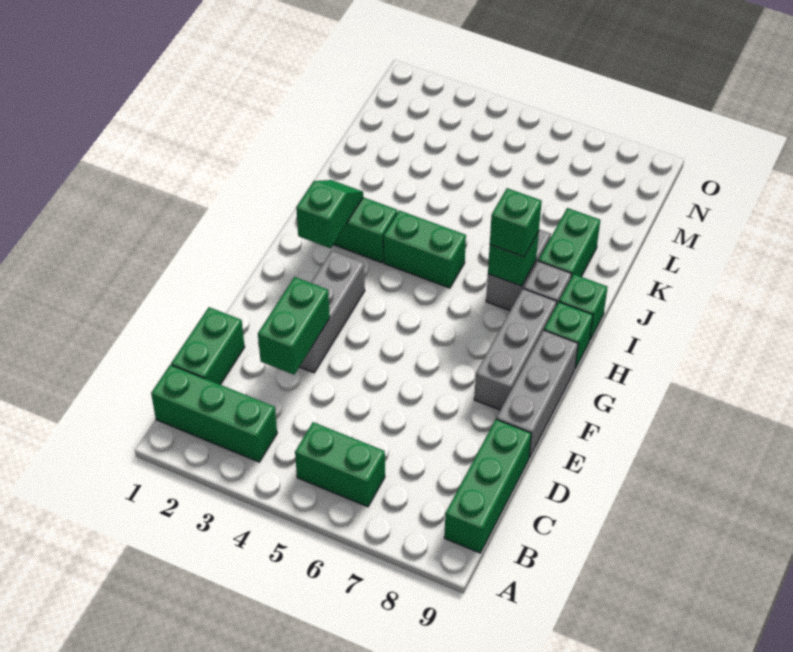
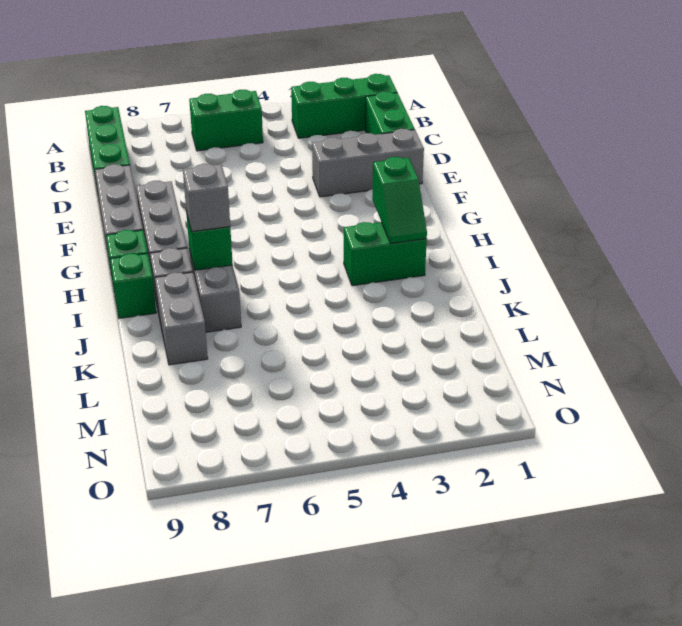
green brick D3:E3 level 2 -> none
grey brick E3:G3 level 1 -> grey brick E1:E3 level 1
green brick I4:I5 level 1 -> none
green brick I7 level 3 -> grey brick I7 level 3
green brick J8:K8 level 1 -> grey brick J8:K8 level 1

